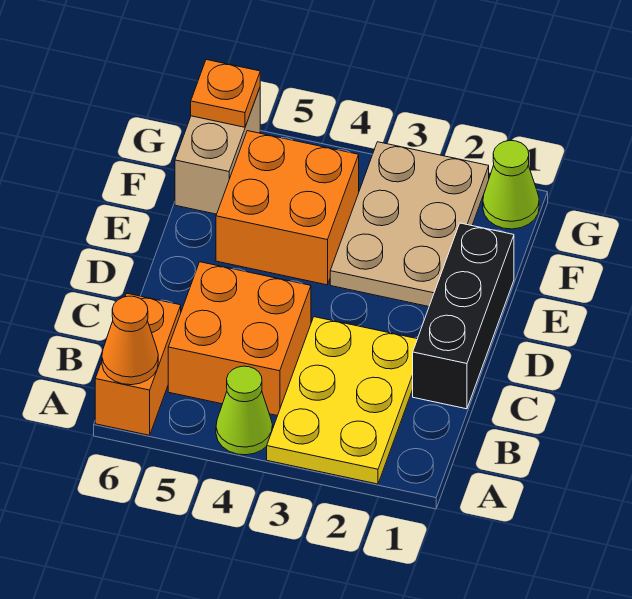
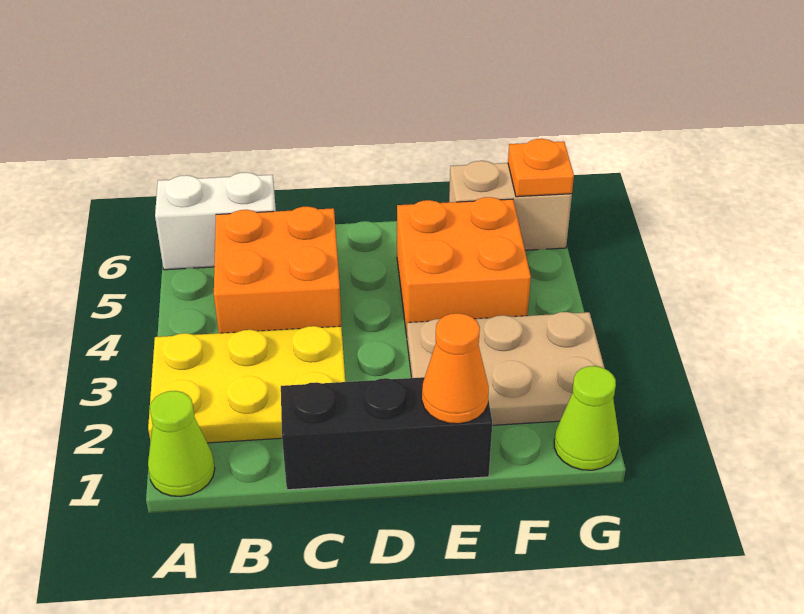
lime cone A4 level 1 -> lime cone A1 level 1
orange brick A6:B6 level 1 -> white brick A6:B6 level 1
orange cone A6 level 2 -> orange cone E1 level 2

